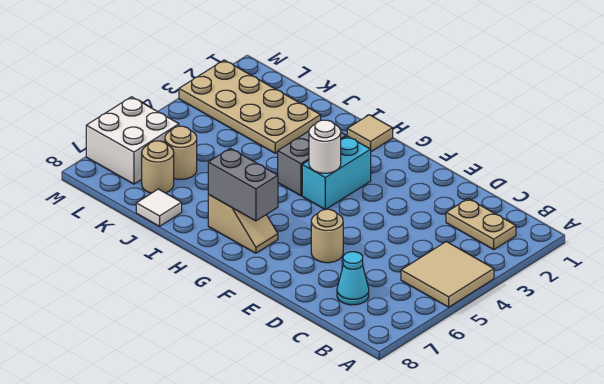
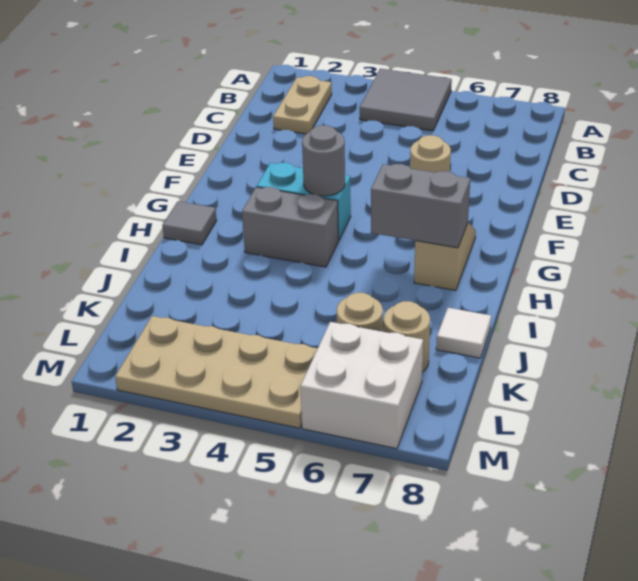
tan tile A4:B5 level 1 -> grey tile A4:B5 level 1
cyan cone C7 level 1 -> none
white round brick G4 level 2 -> grey round brick G4 level 2
grey brick G7:H7 level 2 -> grey brick H6:H7 level 2
tan tile H1 level 1 -> grey tile H1 level 1
tan plate J2:M3 level 1 -> tan plate L2:M5 level 1

